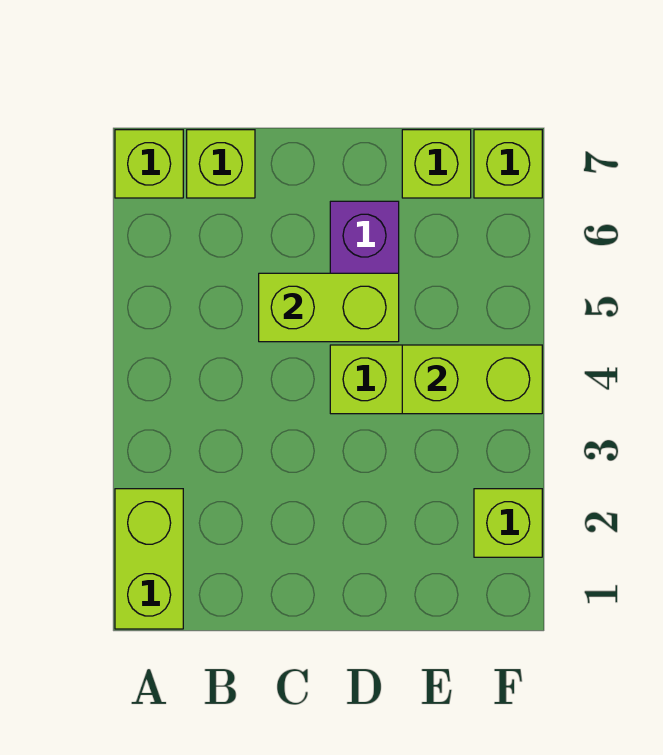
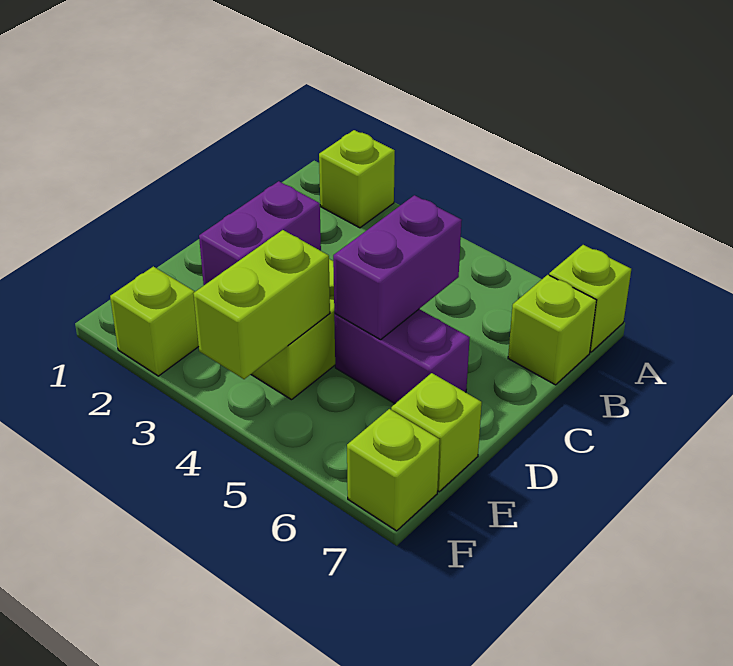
lime brick A1:A2 level 1 -> lime brick A2 level 1
none -> purple brick C2:D2 level 1
lime brick C5:D5 level 2 -> purple brick C5:D5 level 2

